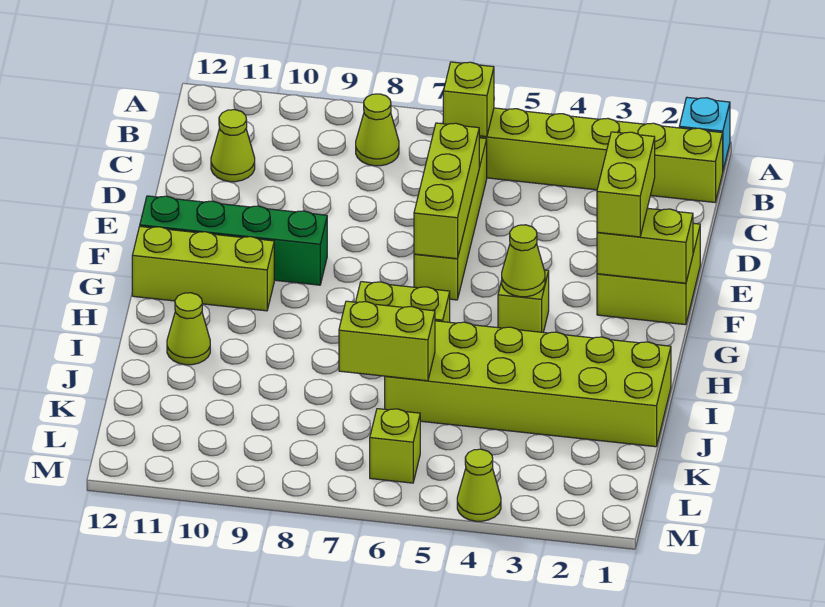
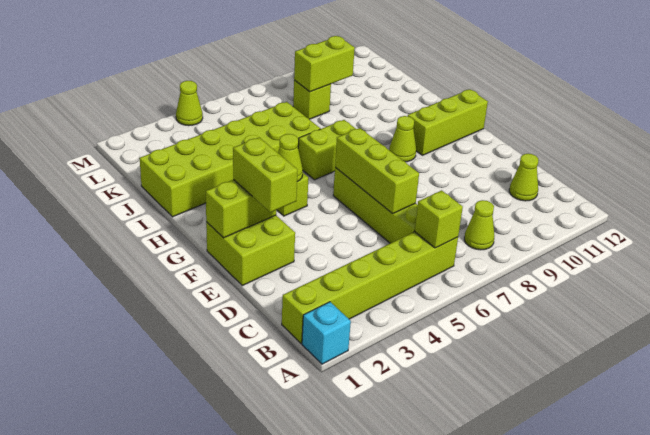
green brick F9:F12 level 1 -> none
lime cone I11 level 1 -> lime cone G9 level 1
lime brick J6:J7 level 2 -> lime brick K8:K9 level 2
lime brick L6 level 1 -> lime brick K8 level 1

